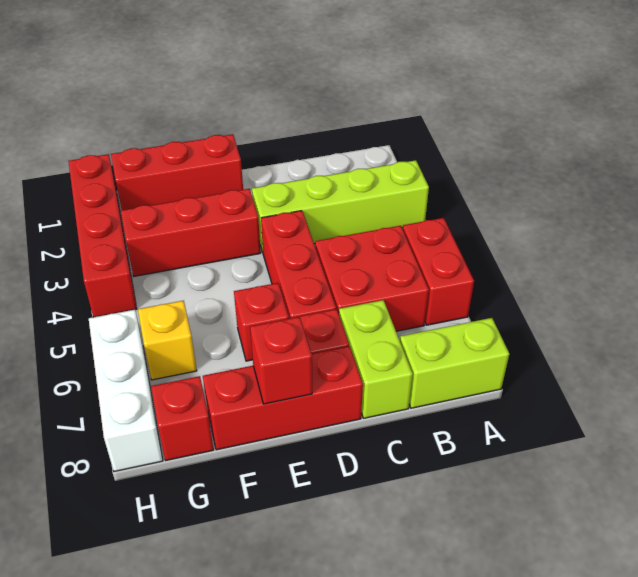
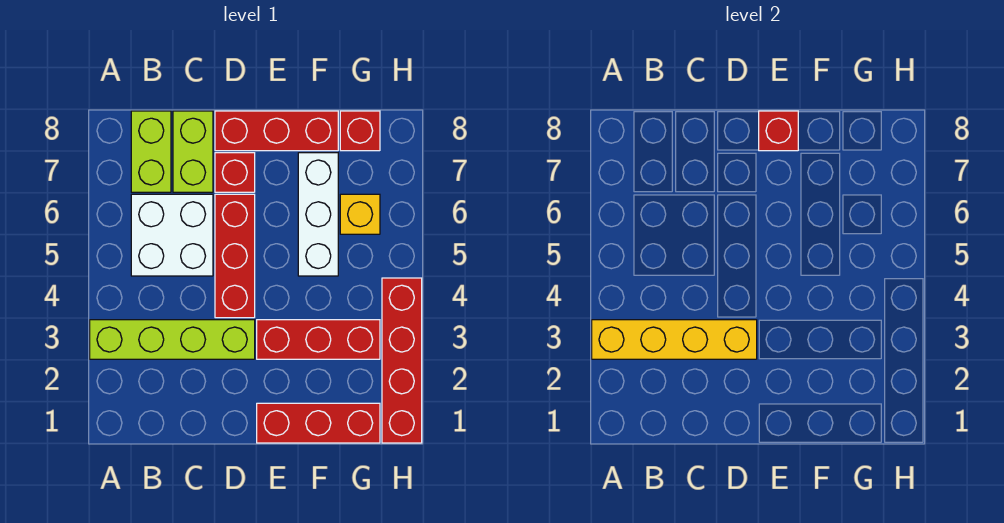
none -> yellow brick A3:D3 level 2
red brick A5:A6 level 1 -> none
lime brick A8:B8 level 1 -> lime brick B7:B8 level 1
red brick B5:C6 level 1 -> white brick B5:C6 level 1
red brick E6 level 1 -> none
white brick H6:H8 level 1 -> white brick F5:F7 level 1

